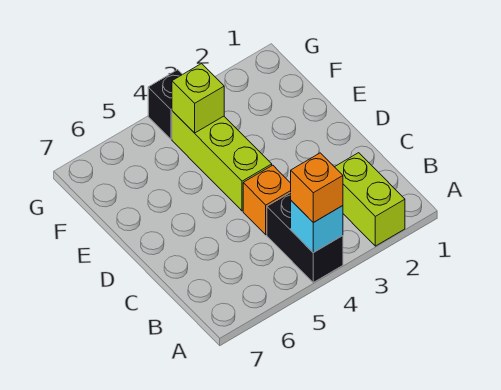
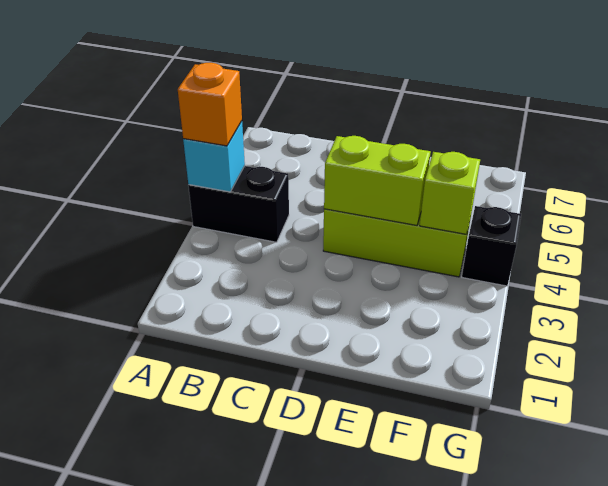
lime brick A2:B2 level 1 -> lime brick D4:E4 level 2
orange brick C4 level 1 -> none

